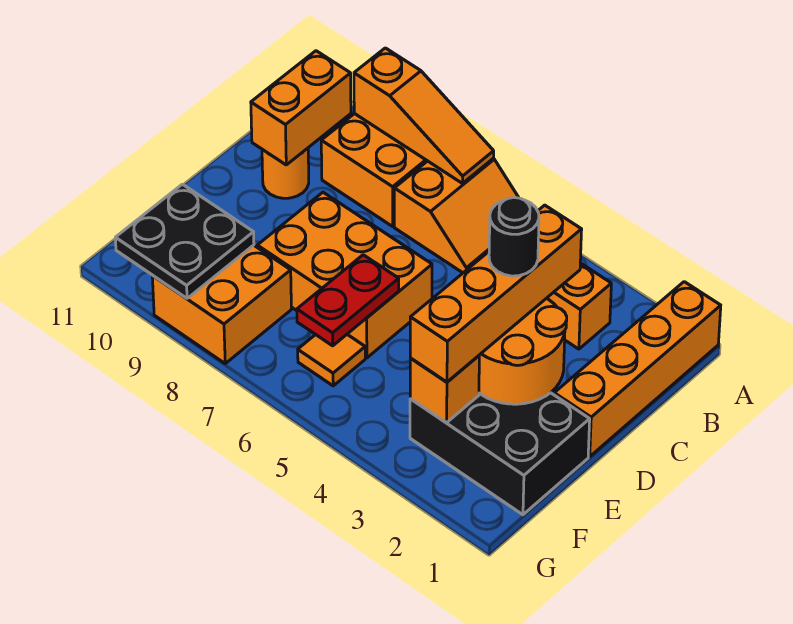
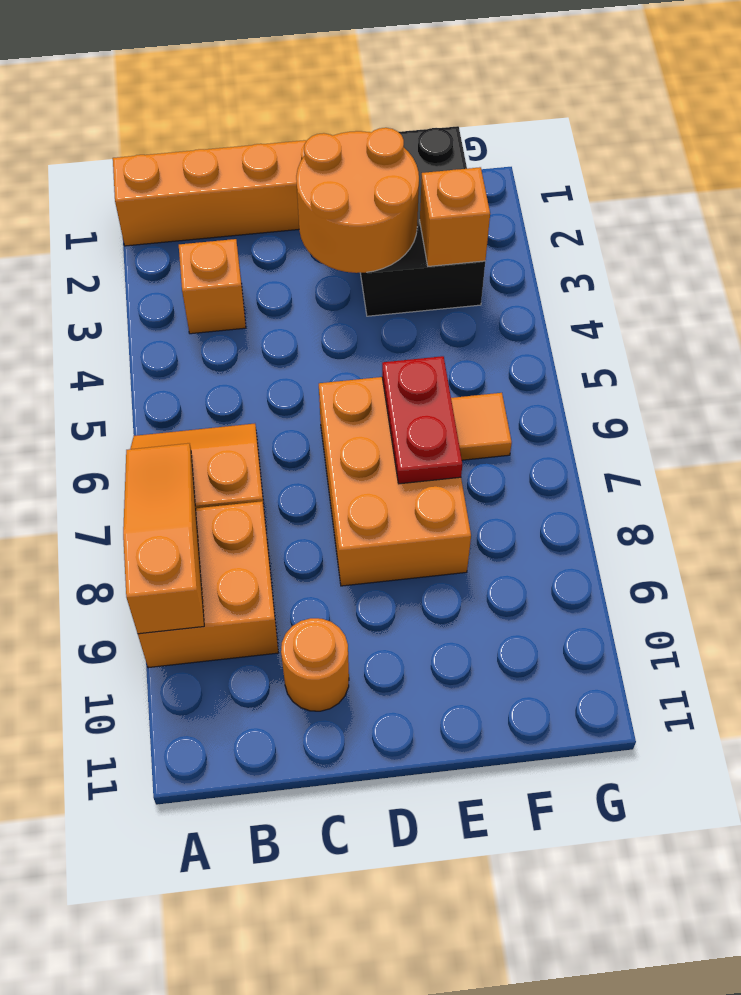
orange brick B10:C10 level 2 -> none
orange brick C3:F3 level 3 -> none
black round brick D3 level 4 -> none
red plate E6:F6 level 2 -> red plate E6:E7 level 2
orange brick F8:G9 level 1 -> none
black plate F9:G10 level 2 -> none

